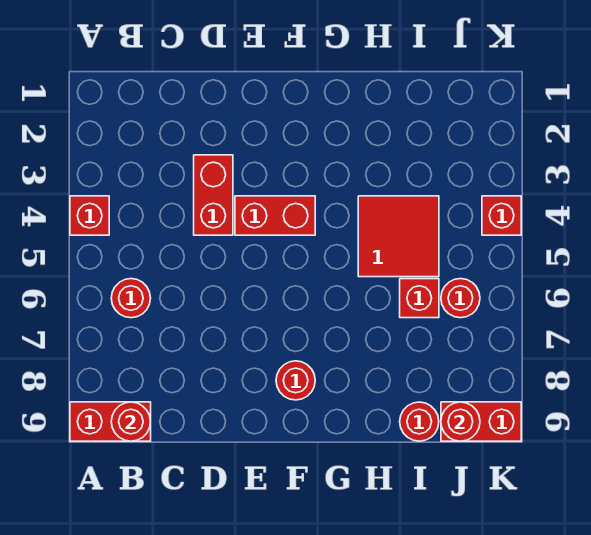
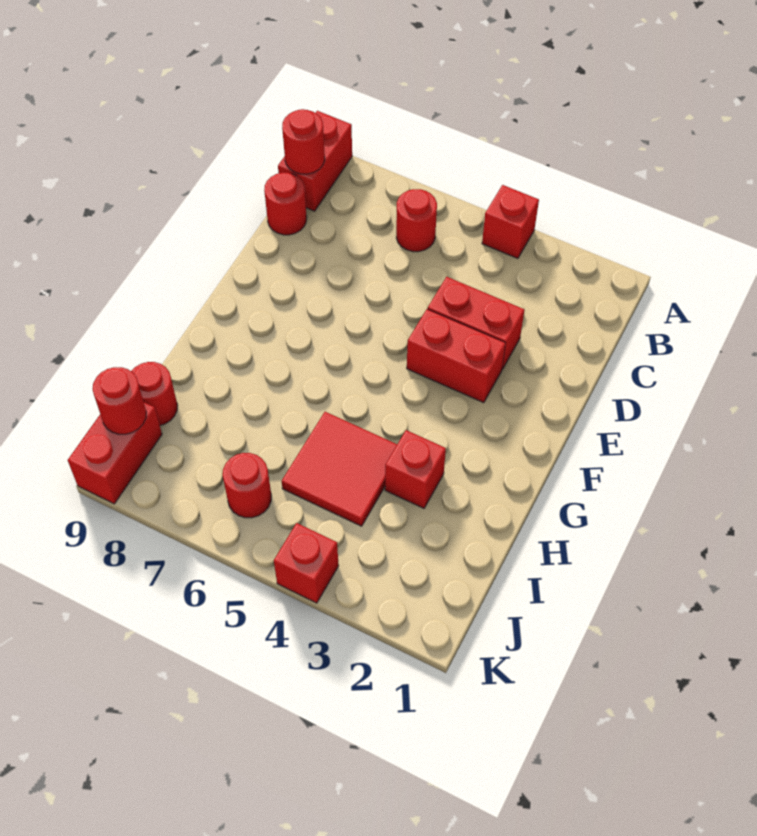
red brick E4:F4 level 1 -> red brick E3:E4 level 1
red round brick F8 level 1 -> red round brick C9 level 1
red brick I6 level 1 -> red brick H3 level 1

